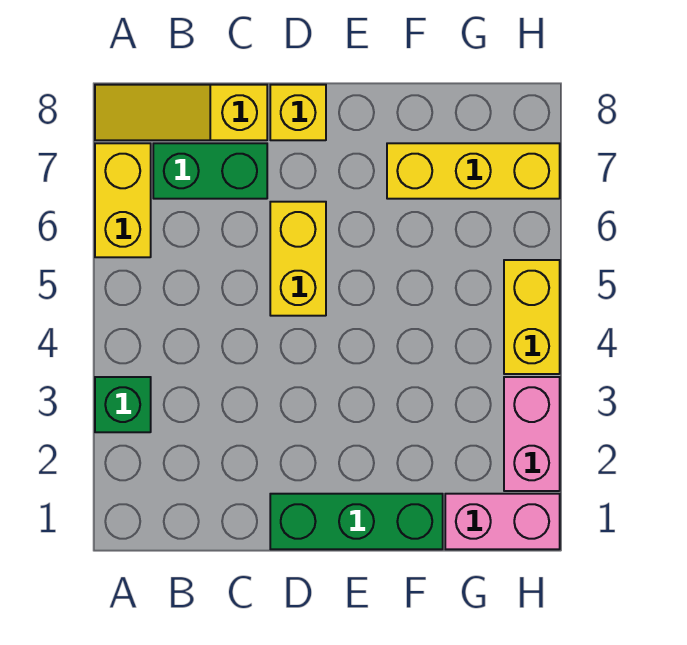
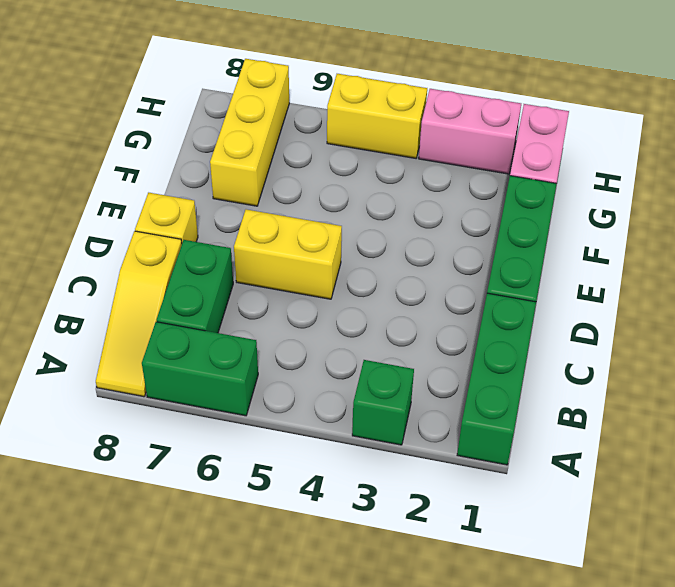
none -> green brick A1:C1 level 1
yellow brick A6:A7 level 1 -> green brick A6:A7 level 1

